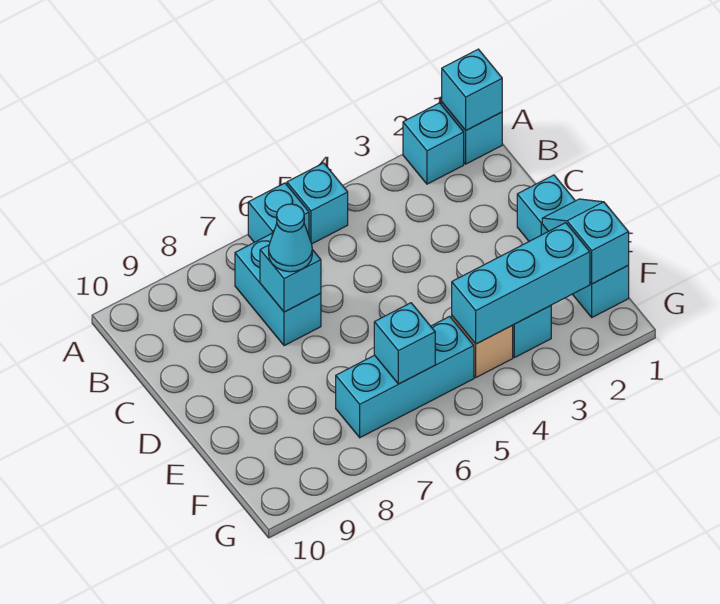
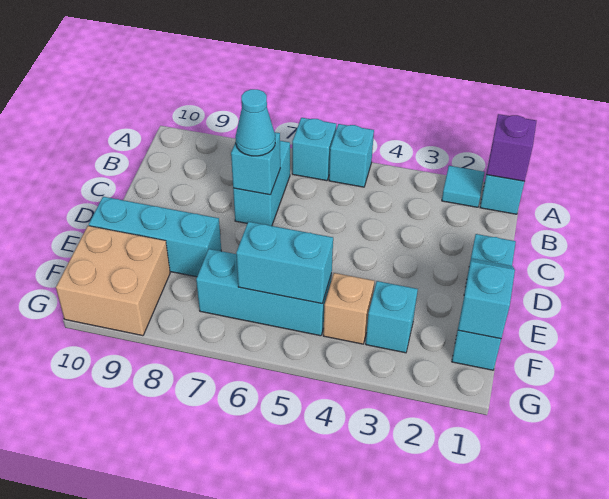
cyan brick A1 level 2 -> purple brick A1 level 2
cyan brick A2 level 1 -> cyan tile A2 level 1
cyan brick F2:F4 level 2 -> cyan brick E8:E10 level 1
cyan brick F6 level 2 -> cyan brick F5:F6 level 2
none -> tan brick F9:G10 level 1

